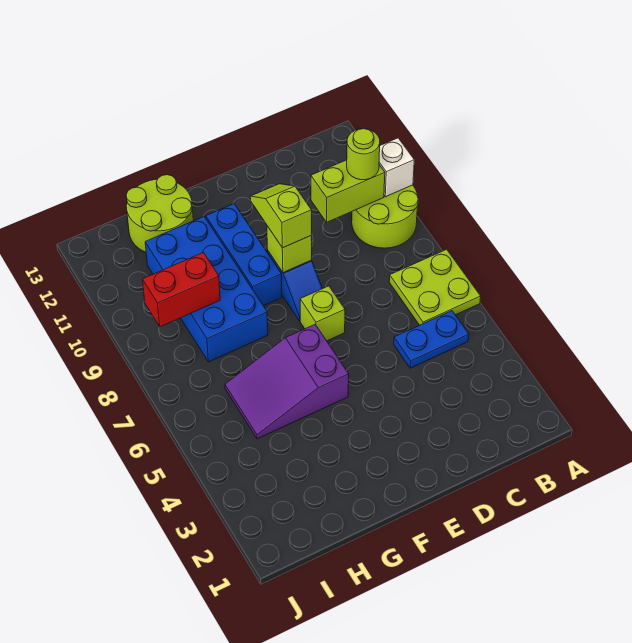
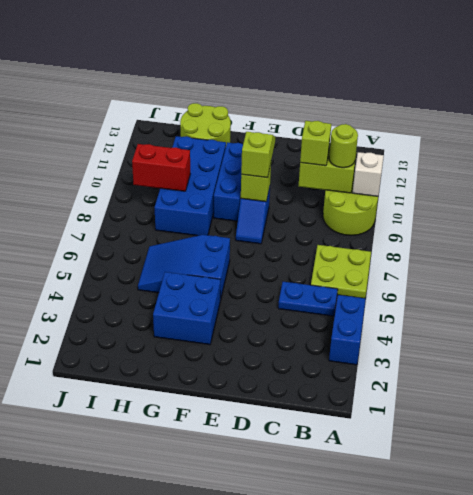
none -> blue brick A3:A4 level 1
lime brick E7 level 1 -> lime brick C10 level 3
none -> blue brick F3:G4 level 1
purple slope F5:H6 level 1 top F -> blue slope F5:H6 level 1 top F

